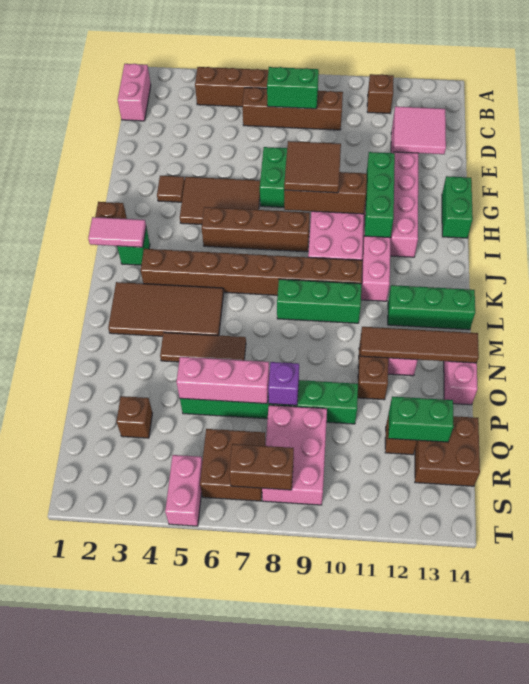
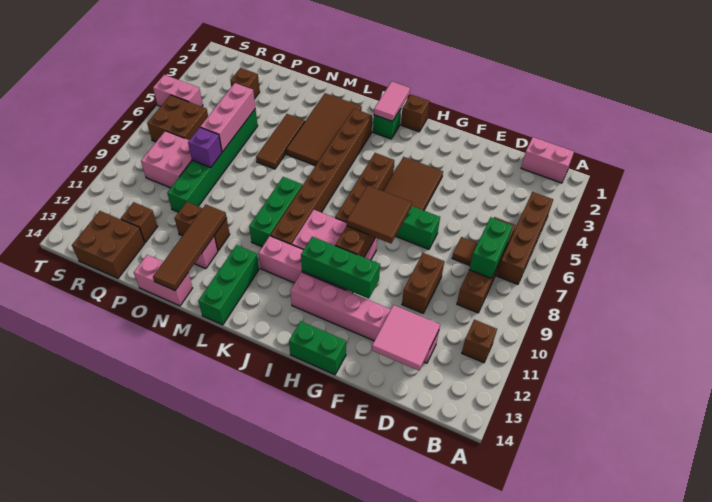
brown tile G3 level 1 -> brown tile D7 level 1
pink brick Q8:S9 level 1 -> pink brick Q8:R9 level 1
green brick Q12:Q13 level 2 -> none
brown brick S7:S8 level 2 -> brown brick E9:E10 level 1

